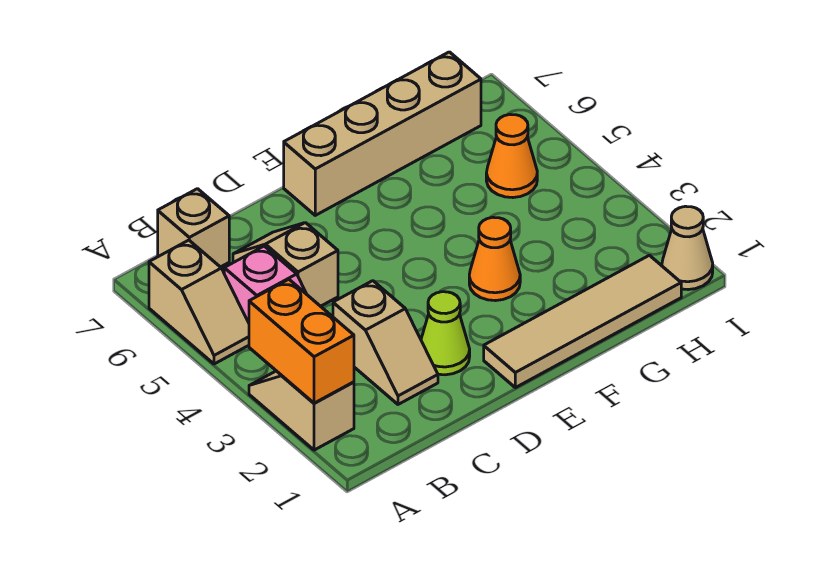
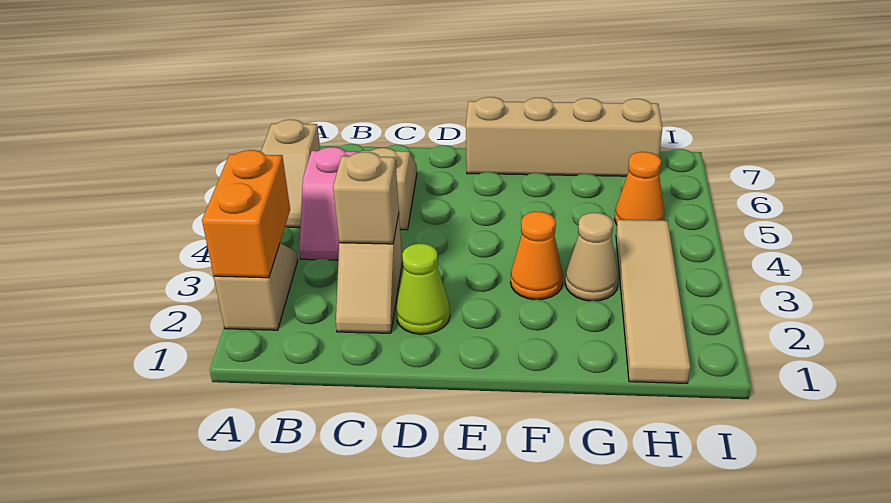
tan brick B7 level 1 -> tan brick C3 level 2
tan tile E1:H1 level 1 -> tan tile H1:H4 level 1
tan cone I1 level 1 -> tan cone G3 level 1

